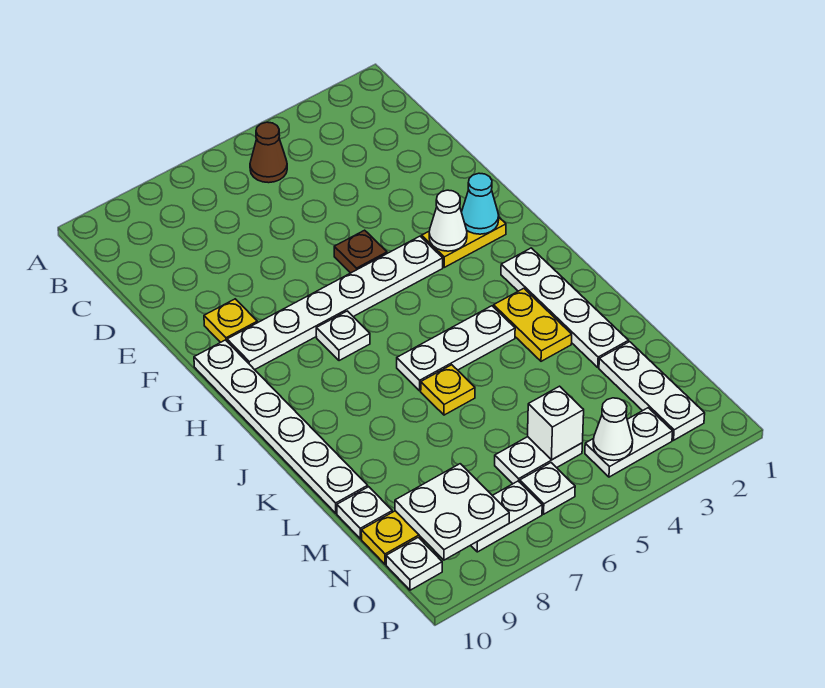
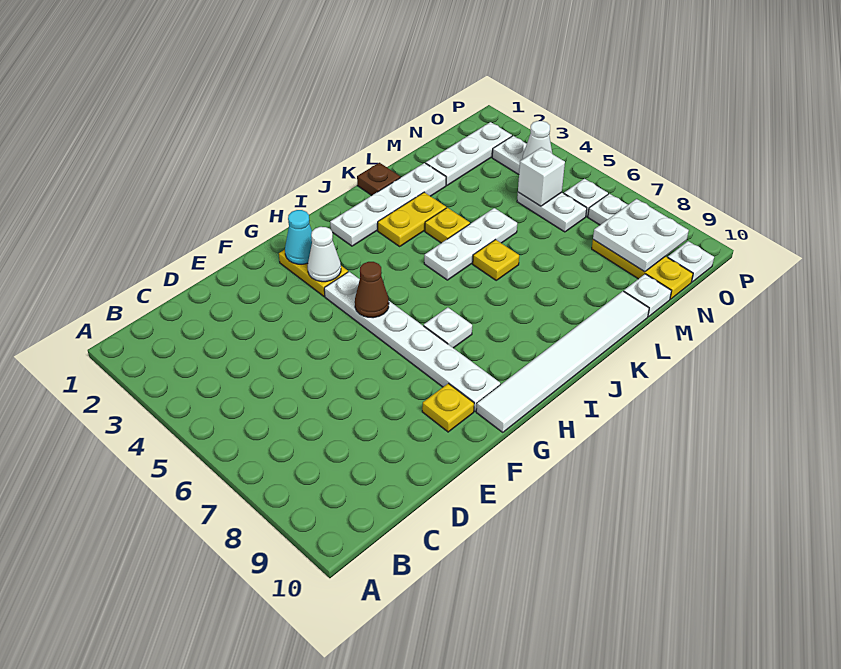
brown cone B5 level 1 -> brown cone G5 level 2
brown plate F5 level 1 -> brown plate K1 level 1
white plate G10:L10 level 1 -> white tile G10:L10 level 1
white plate J4:J6 level 1 -> white plate J5:L5 level 1
none -> yellow plate K4 level 1

